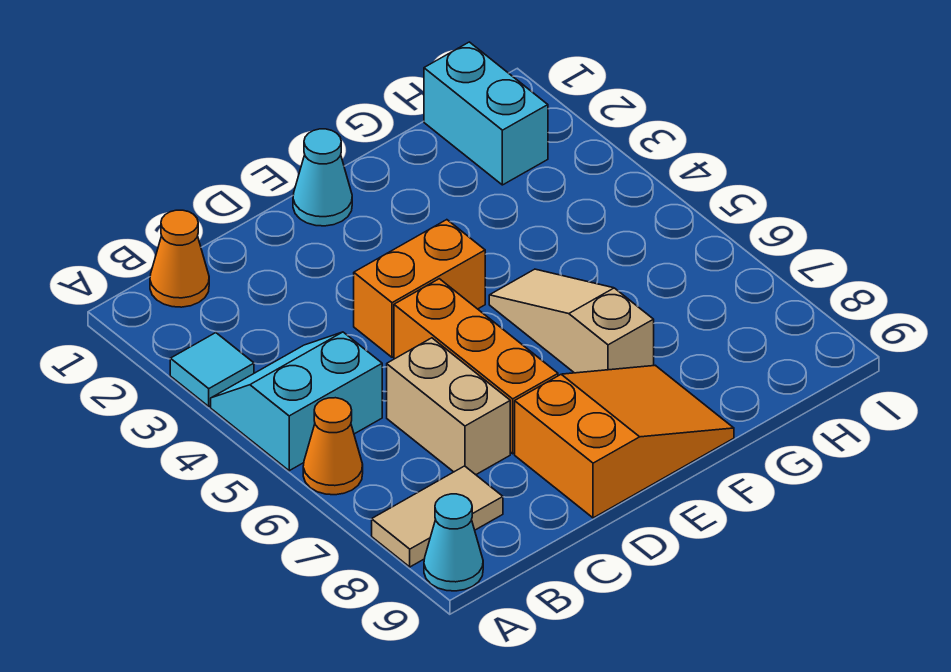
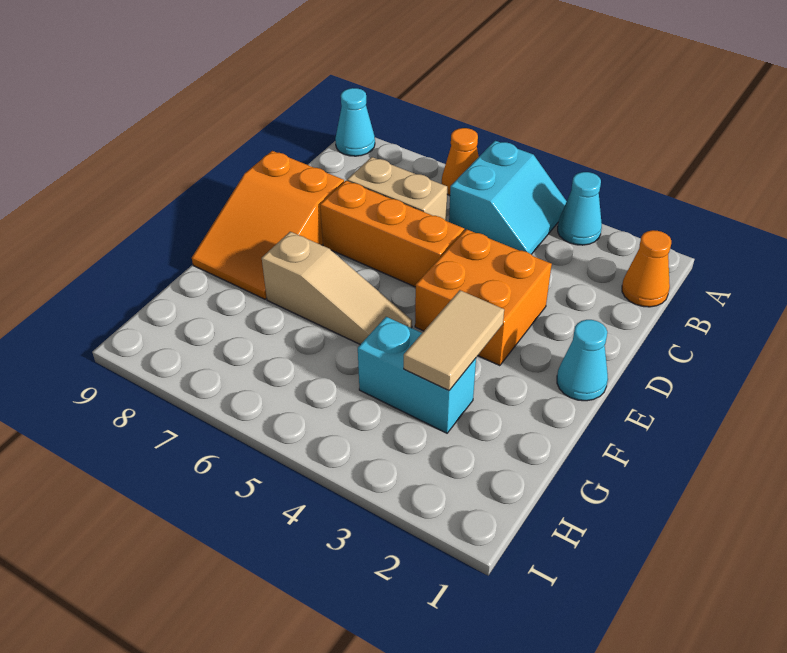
cyan tile A3 level 1 -> cyan cone A3 level 1
tan tile A8:B8 level 1 -> tan tile F3:G3 level 2
orange brick D4:E4 level 1 -> orange brick D3:E4 level 1
cyan brick H1:H2 level 1 -> cyan brick G3:G4 level 1

